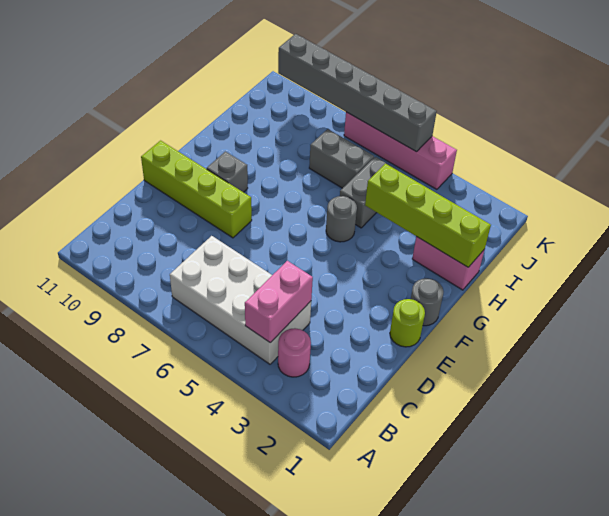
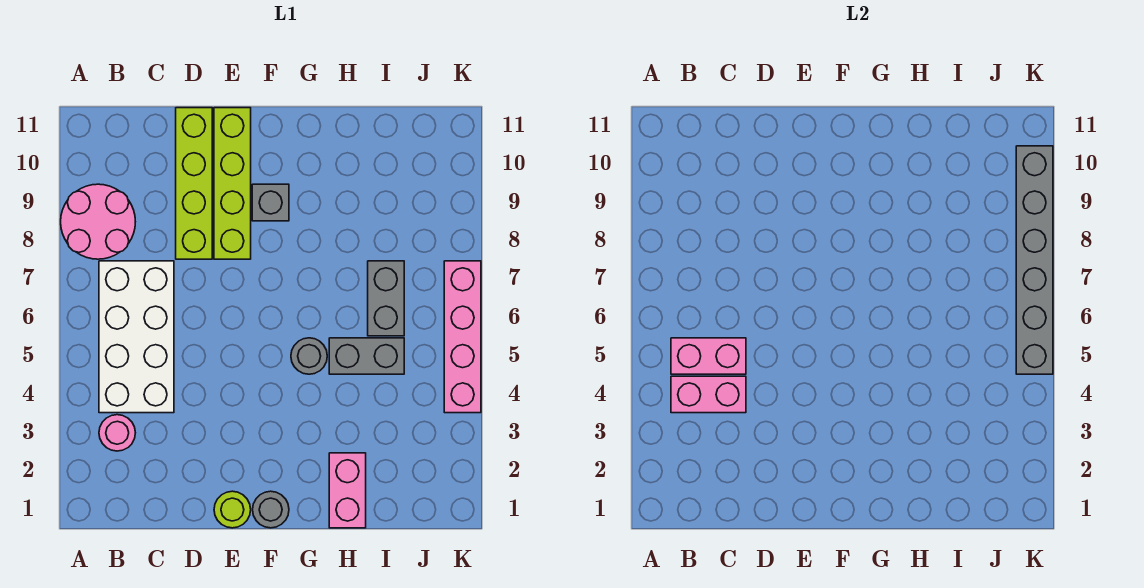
none -> pink round brick A8:B9 level 1
none -> pink brick B5:C5 level 2
lime brick H1:H4 level 2 -> lime brick D8:D11 level 1

